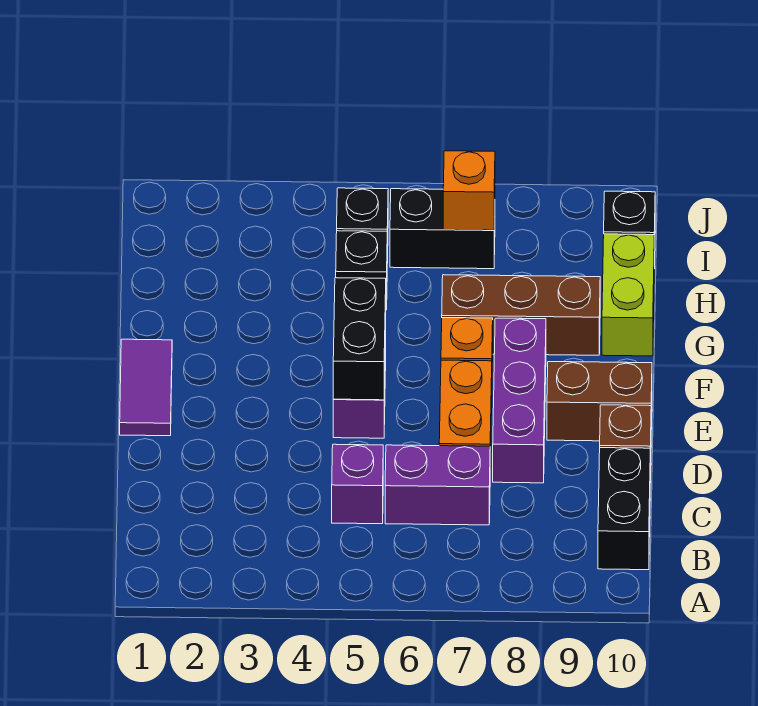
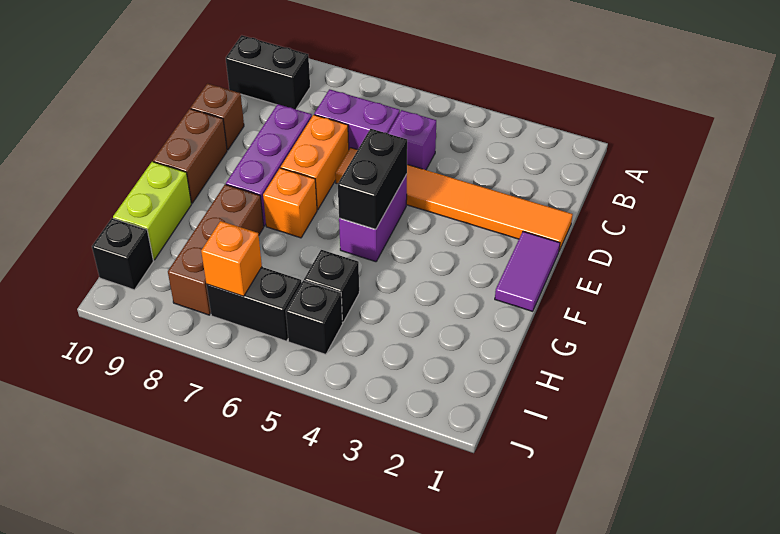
black brick B10:C10 level 1 -> black brick B9:B10 level 1
none -> orange tile D1:D6 level 1
brown brick E9:E10 level 1 -> brown brick E10:F10 level 1
brown brick G7:G9 level 1 -> brown brick G8:I8 level 1

